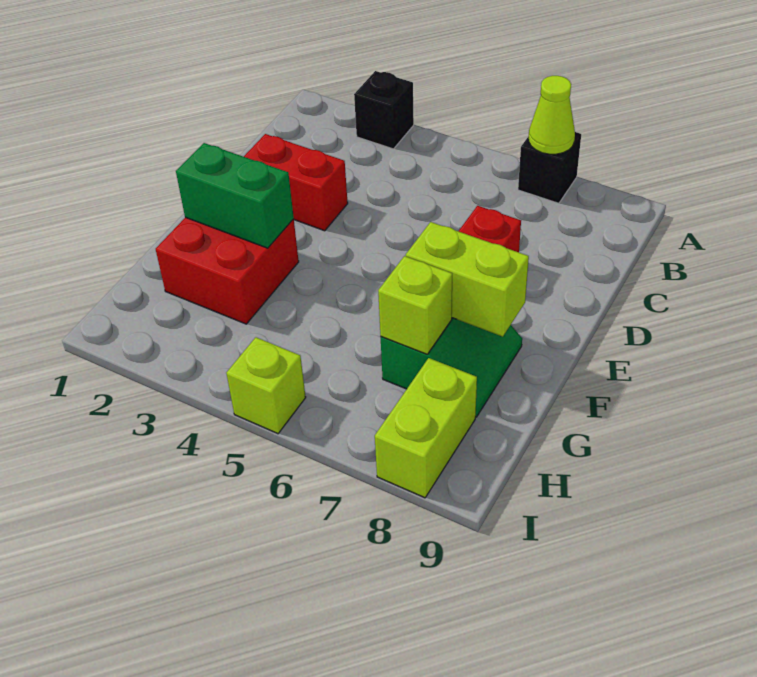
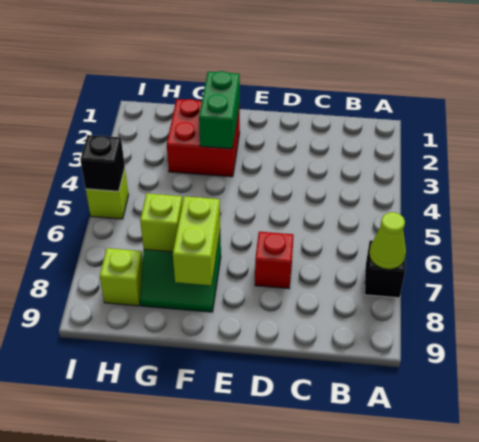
black brick A3 level 1 -> black brick I5 level 2
red brick D2:D3 level 1 -> none
lime brick H8:I8 level 1 -> lime brick H8 level 1

